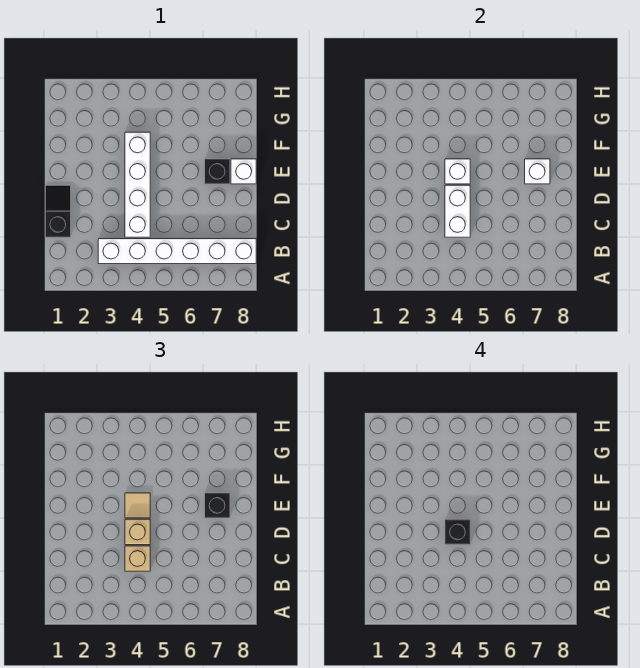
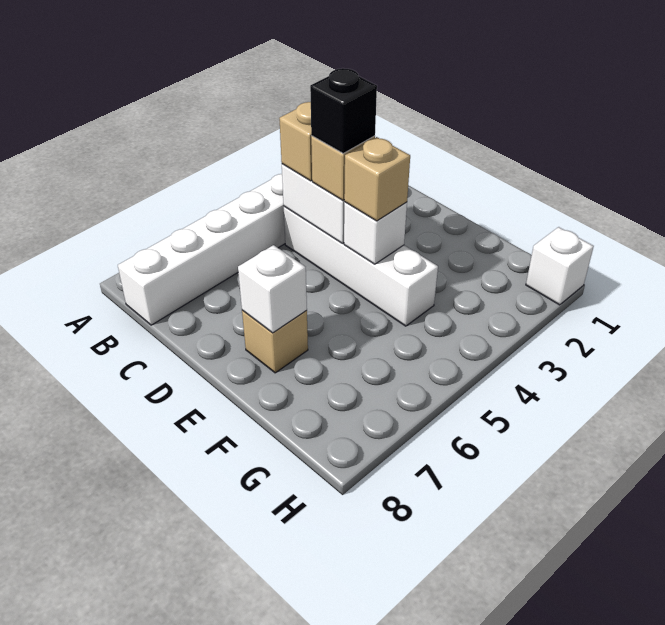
black slope C1:D1 level 1 top C -> none
tan tile E4 level 3 -> tan brick E4 level 3
black brick E7 level 1 -> tan brick E7 level 1
black brick E7 level 3 -> none
white brick E8 level 1 -> white brick H1 level 1

